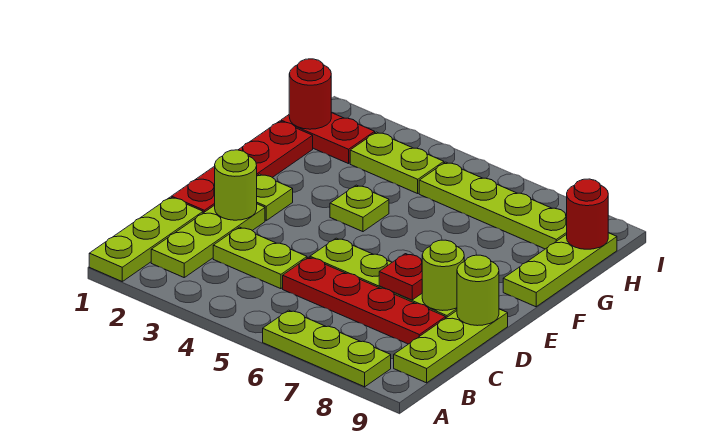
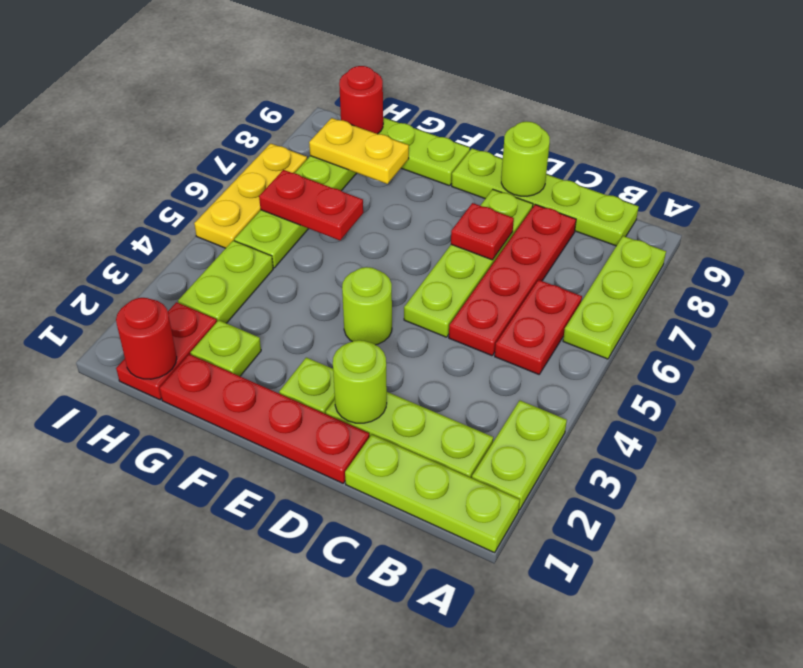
none -> red plate B5:B6 level 1
lime plate B9:D9 level 1 -> lime plate B9:E9 level 1
lime plate C3:C4 level 1 -> lime plate A2:A3 level 1
lime round brick D8 level 2 -> lime round brick E4 level 1
lime plate F4 level 1 -> lime plate G2 level 1
none -> red plate G6:H6 level 2
none -> yellow plate G8:H8 level 2
none -> yellow plate I5:I7 level 1

